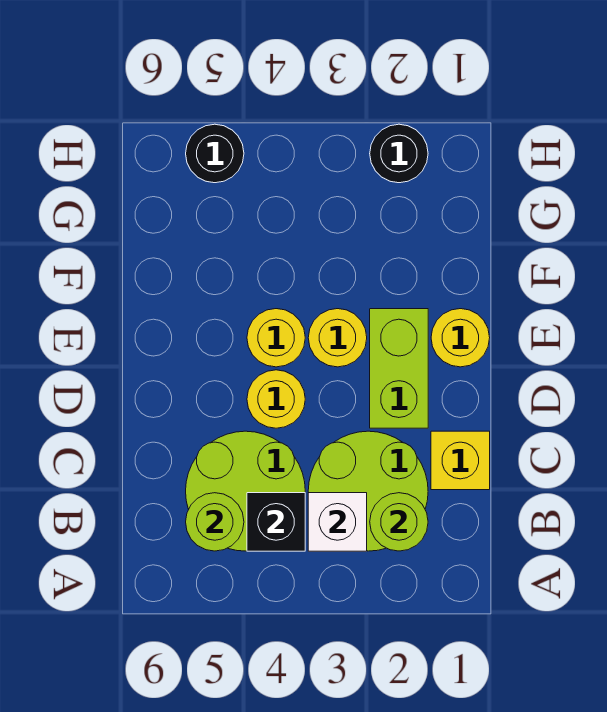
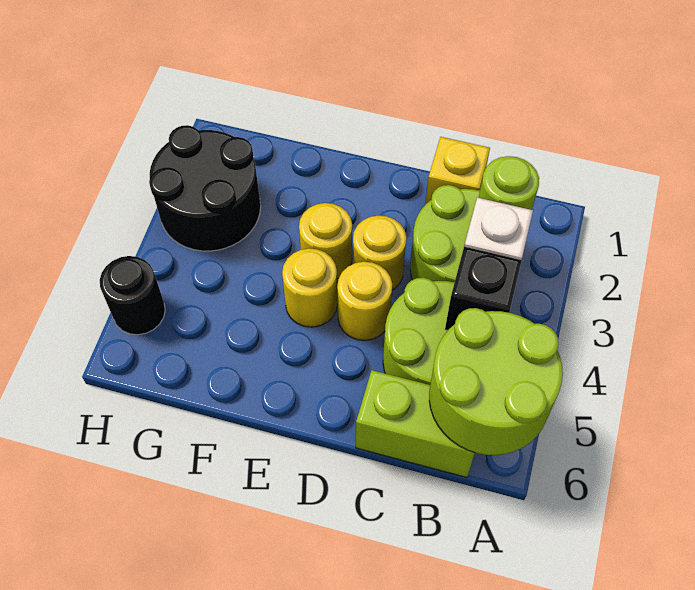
lime round brick B5 level 2 -> lime round brick A5:B6 level 2
lime brick D2:E2 level 1 -> lime brick B6:C6 level 1
yellow round brick E1 level 1 -> yellow round brick D3 level 1
black round brick H2 level 1 -> black round brick G2:H3 level 1

